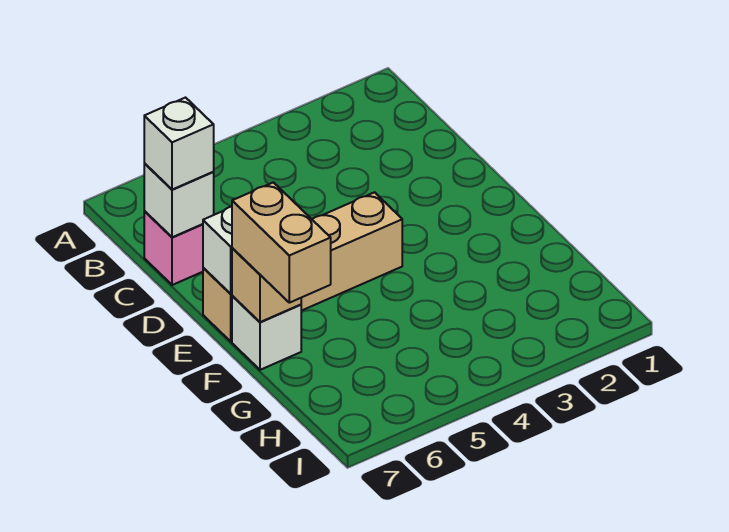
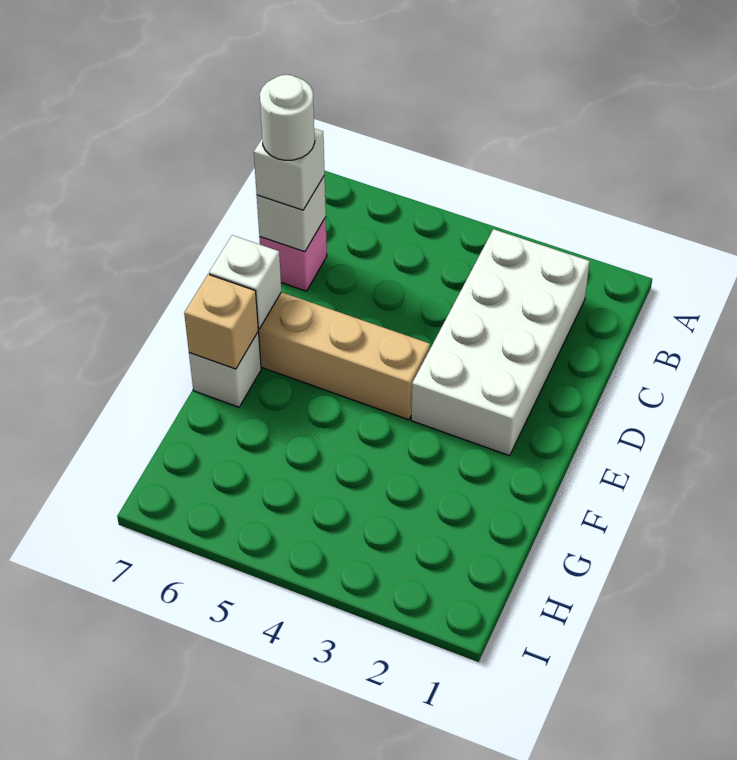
none -> white brick B2:E3 level 1
none -> white round brick C7 level 4
tan brick F7:G7 level 3 -> none

